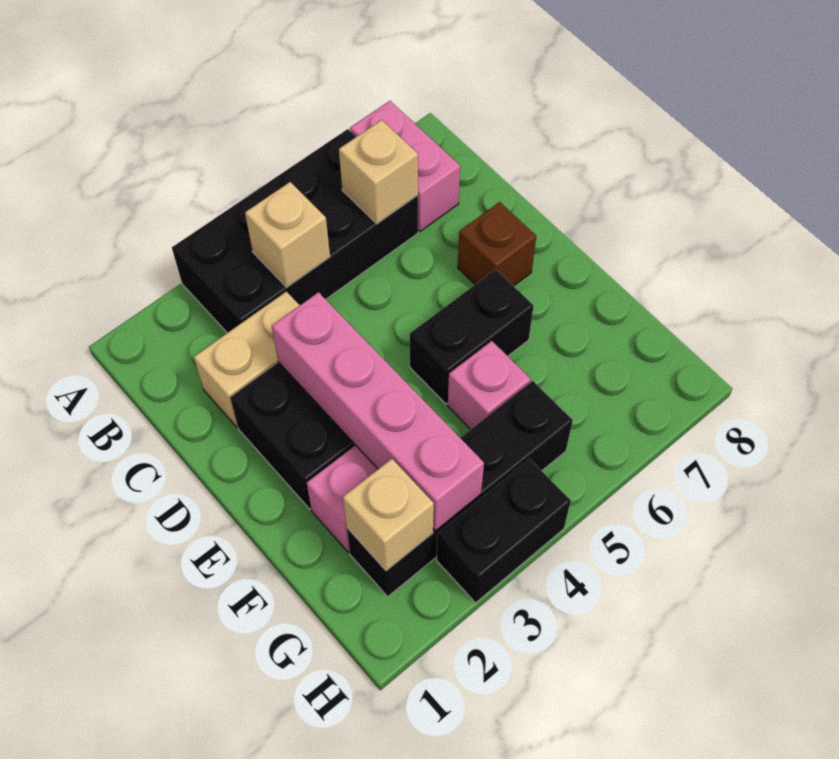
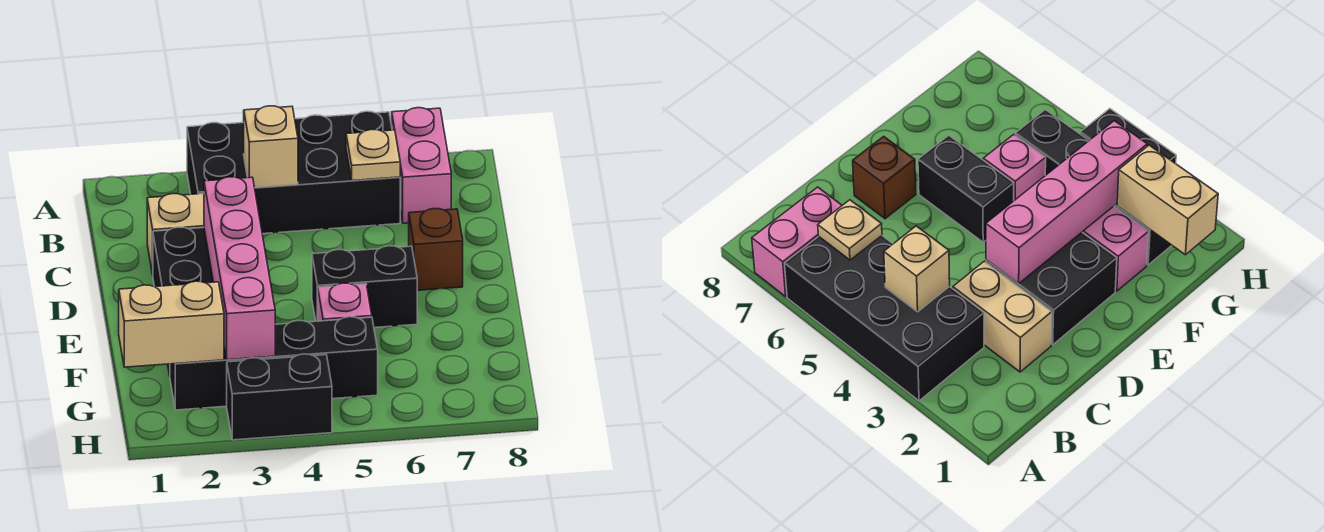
tan brick B6 level 2 -> tan plate B6 level 2
tan brick G2 level 2 -> tan brick G1:G2 level 2

